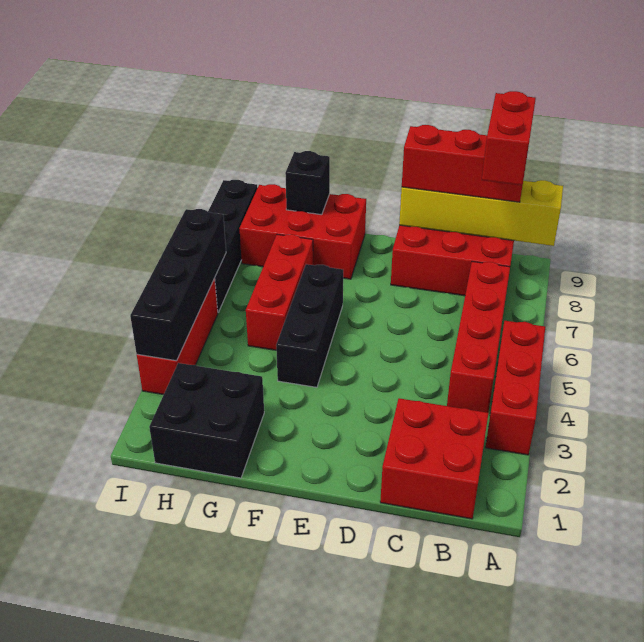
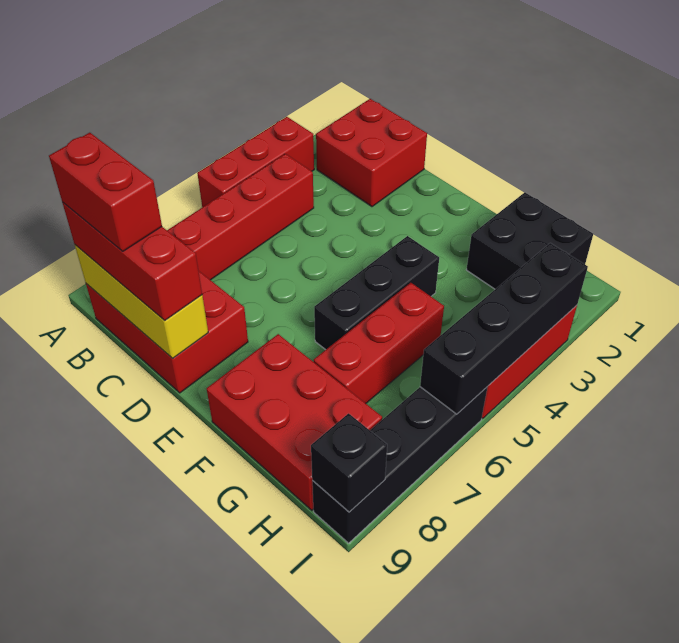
yellow brick A9:D9 level 2 -> yellow brick B9:D9 level 2
red brick B8:B9 level 4 -> red brick B9:C9 level 4
black brick G9 level 2 -> black brick I9 level 2

